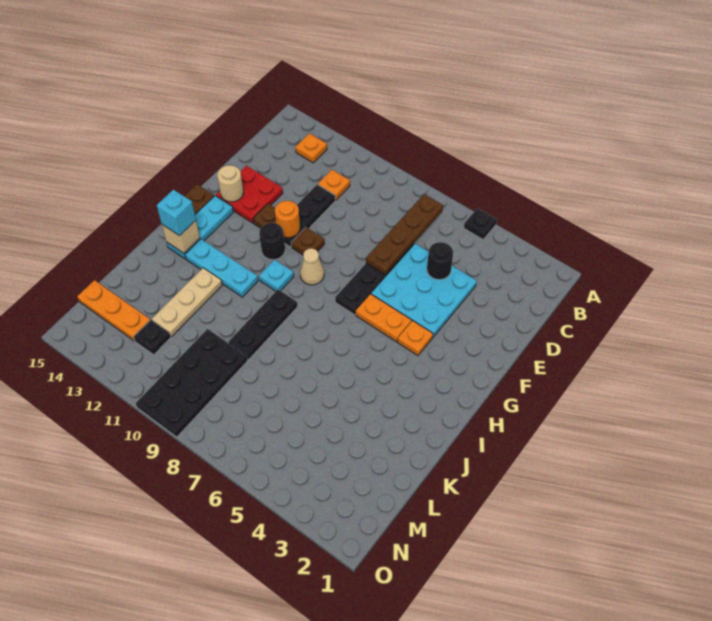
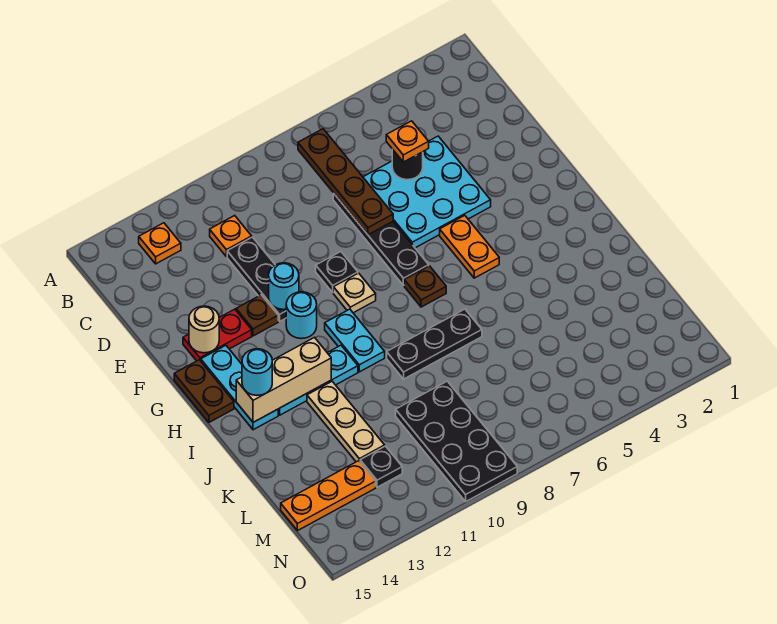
black plate A5 level 1 -> black plate F9 level 1
red plate E13:F14 level 1 -> red plate F13:F14 level 1
brown plate F10 level 1 -> brown plate H7 level 1
orange round brick F11 level 2 -> cyan round brick F11 level 2
orange plate G4 level 1 -> orange plate D5 level 3
orange plate G5:G6 level 1 -> orange plate G5:H5 level 1
tan cone G9 level 1 -> tan plate G9 level 1
black round brick G11 level 1 -> cyan round brick G11 level 1
cyan plate H10 level 1 -> cyan plate H10:I10 level 1
black plate I9:K9 level 1 -> black plate J7:J9 level 1
tan brick I14 level 2 -> tan brick I12:I14 level 2
cyan brick I14 level 3 -> cyan round brick I14 level 3

